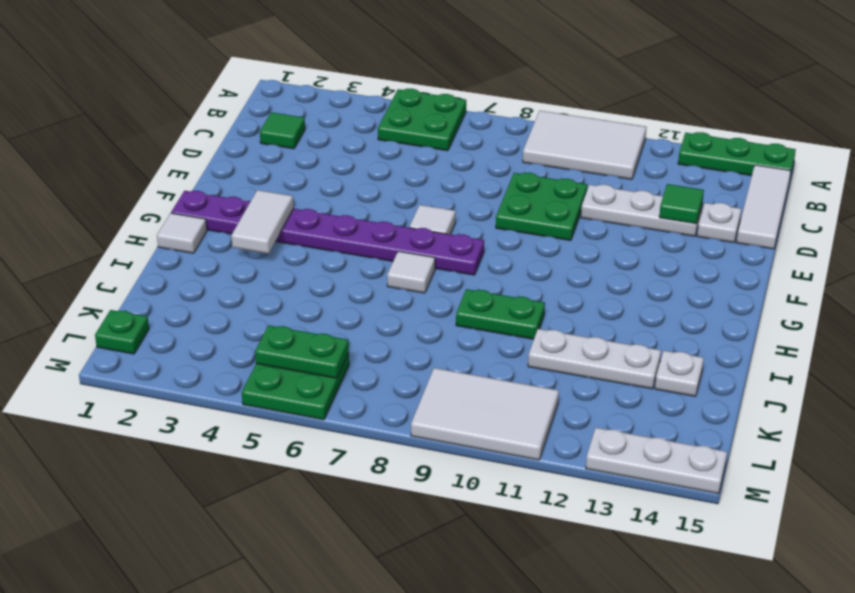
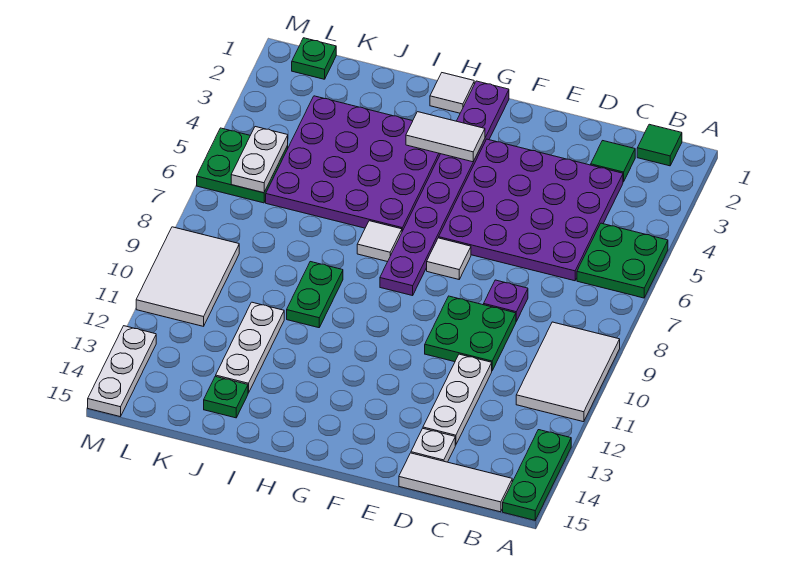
none -> purple plate C3:F6 level 1
none -> purple plate D8 level 1
green tile D13 level 2 -> green tile B1 level 1
none -> purple plate H3:K6 level 1
white plate J14 level 1 -> green plate J14 level 1
green plate L5:L6 level 2 -> white plate L5:L6 level 2

